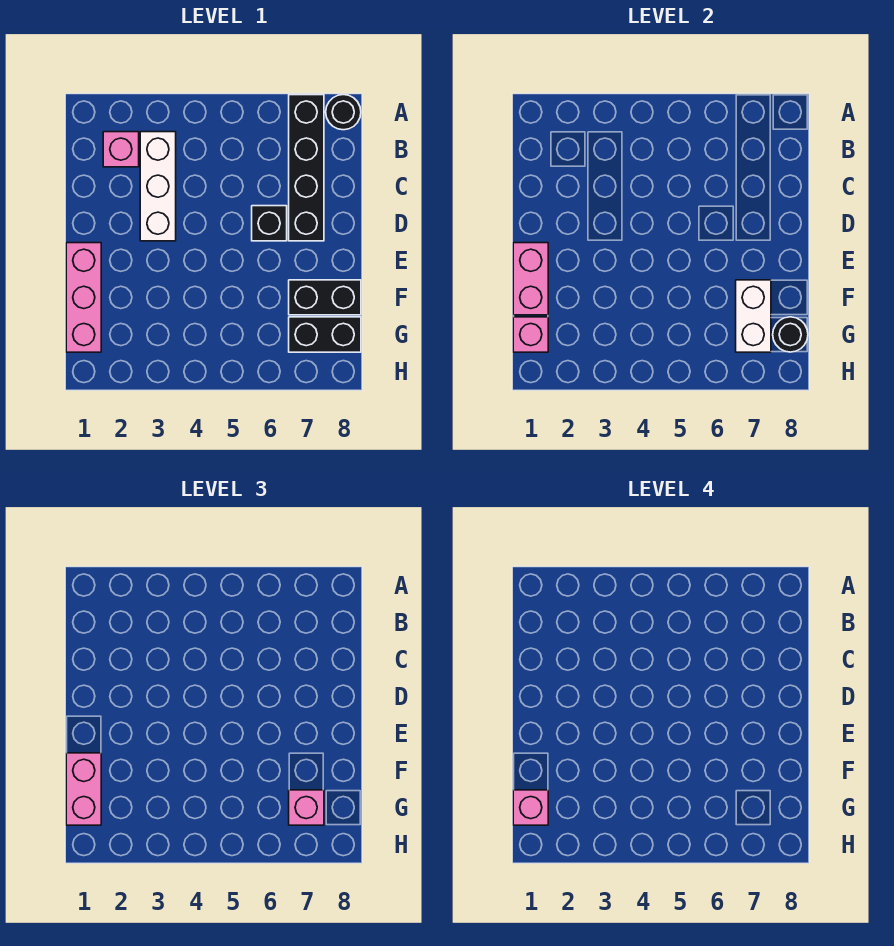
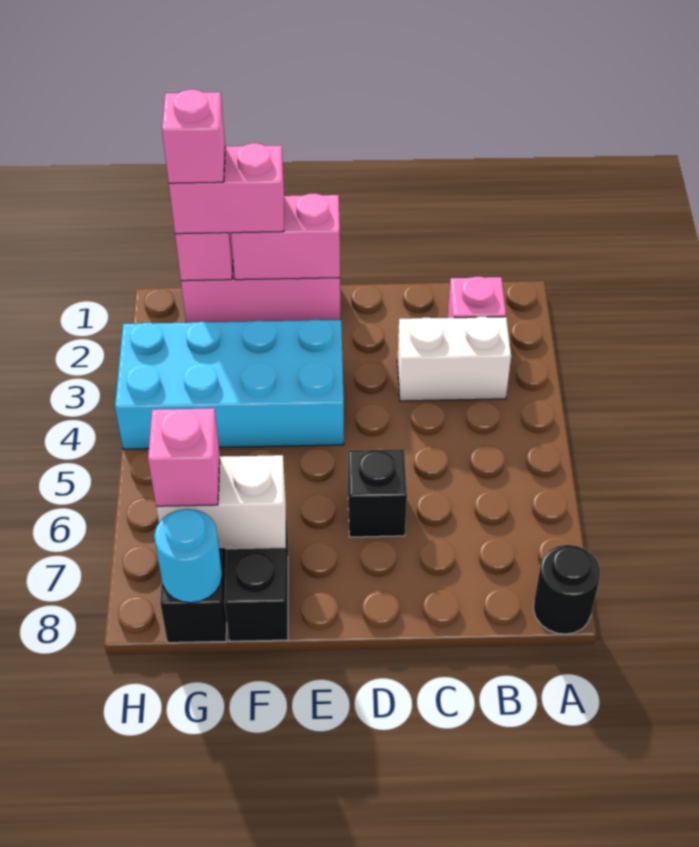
black brick A7:D7 level 1 -> none
white brick B3:D3 level 1 -> white brick B3:C3 level 1
none -> cyan brick E3:H4 level 1
black round brick G8 level 2 -> cyan round brick G8 level 2

